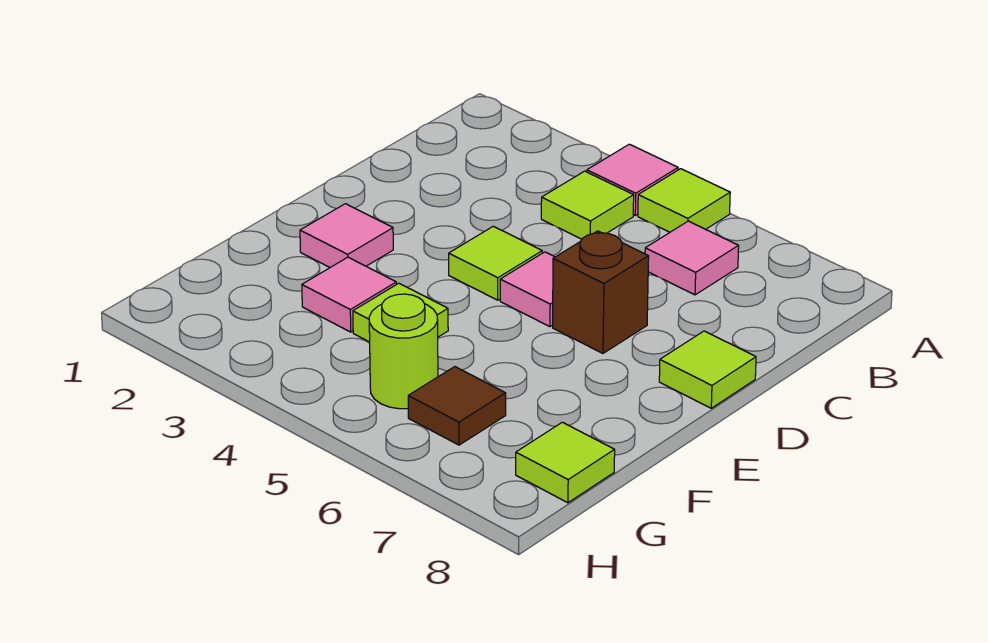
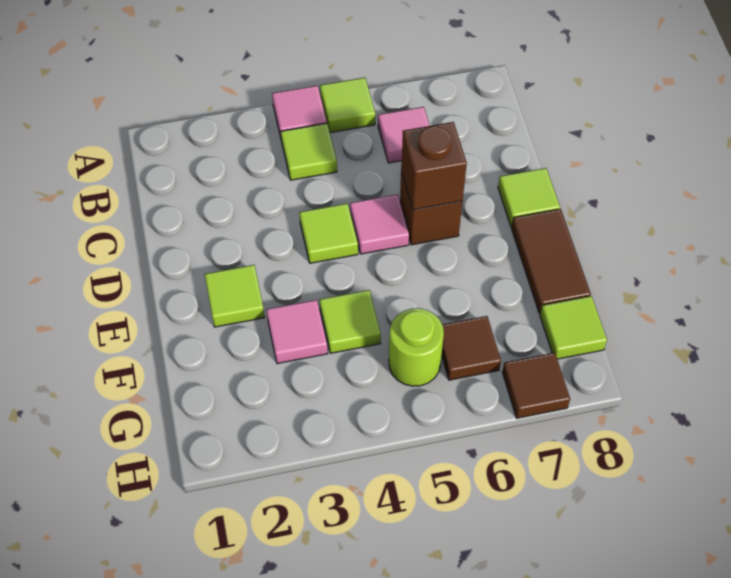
none -> brown brick D6 level 2
pink tile E2 level 1 -> lime tile E2 level 1
none -> brown tile E8:F8 level 1
none -> brown tile H7 level 1

